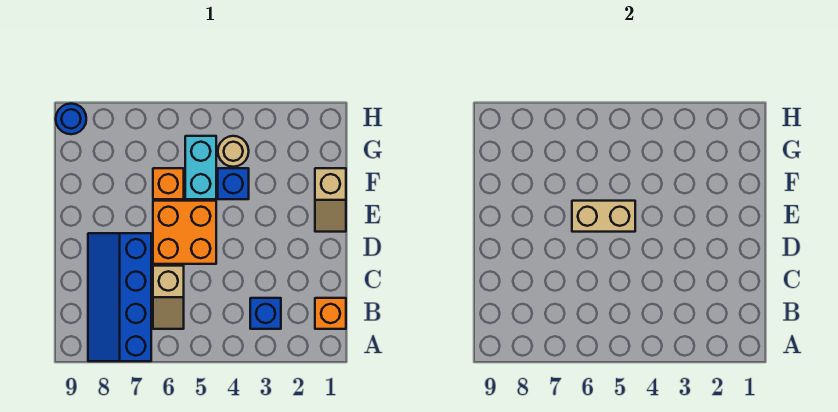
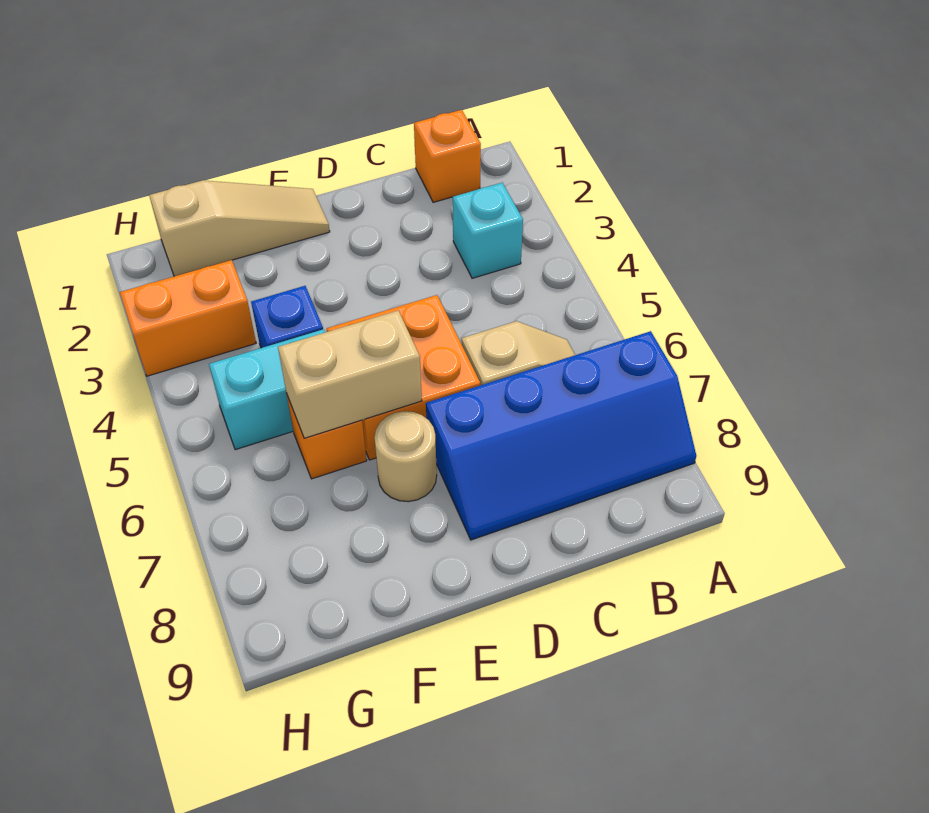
blue brick B3 level 1 -> cyan brick B3 level 1
tan slope E1:F1 level 1 top F -> tan slope E1:G1 level 1 top G
tan brick E5:E6 level 2 -> tan brick E6:F6 level 2
none -> orange brick G3:H3 level 1
tan round brick G4 level 1 -> tan round brick E7 level 1
blue round brick H9 level 1 -> none

